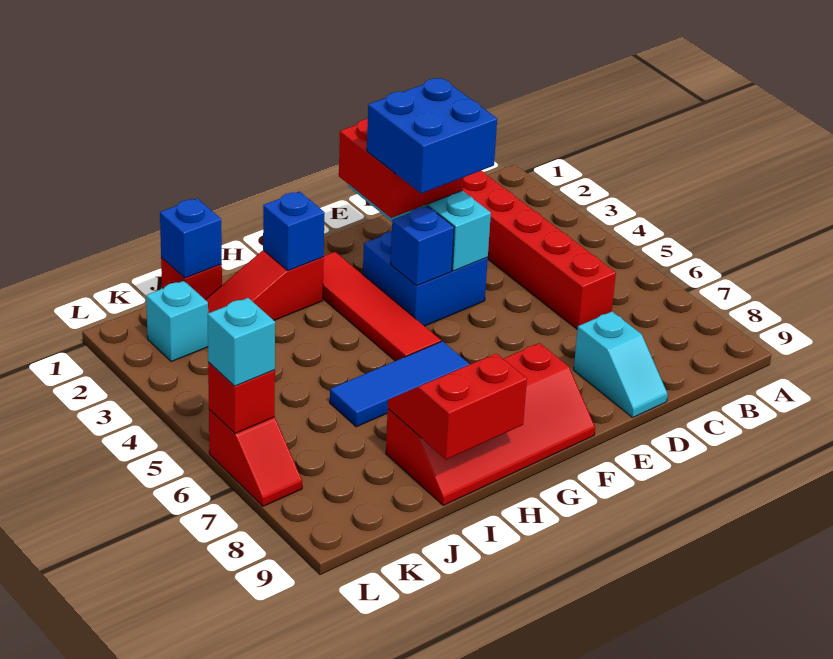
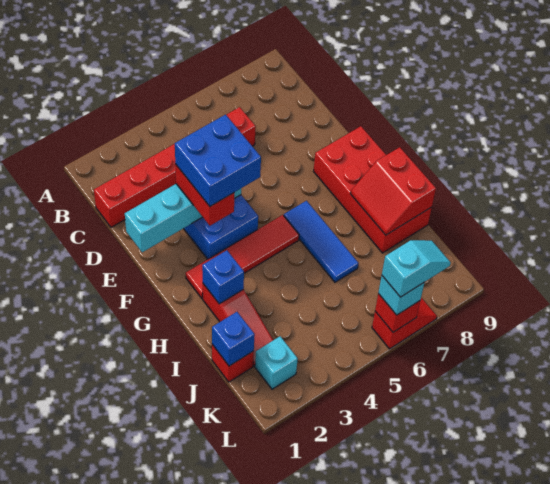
cyan slope D8:D9 level 1 top 8 -> cyan slope L6:L7 level 4 top 6
red brick E2:F3 level 3 -> red brick E3:F3 level 3
blue brick F4 level 2 -> none
red slope F8:I9 level 1 top 8 -> red brick F8:I9 level 1

